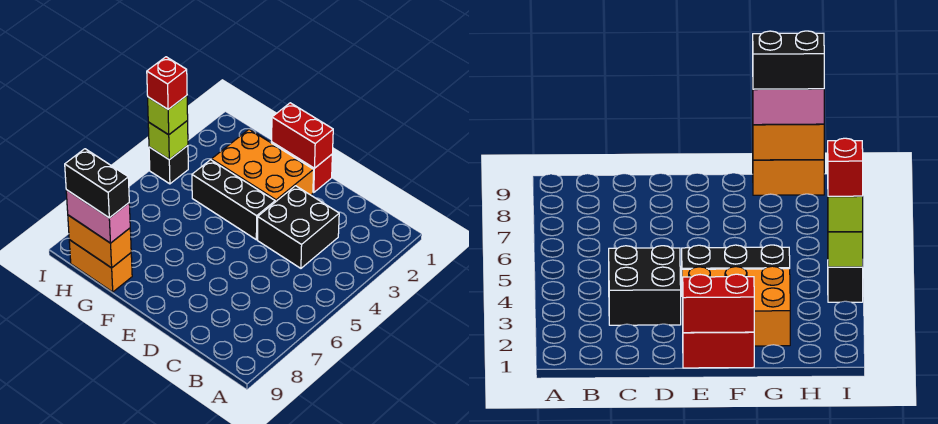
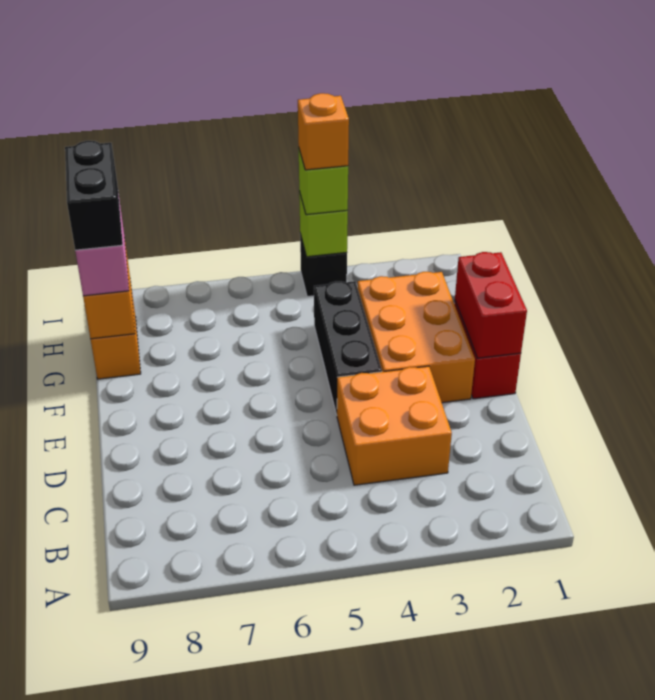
black brick C3:D4 level 1 -> orange brick C3:D4 level 1
red brick I4 level 4 -> orange brick I4 level 4

